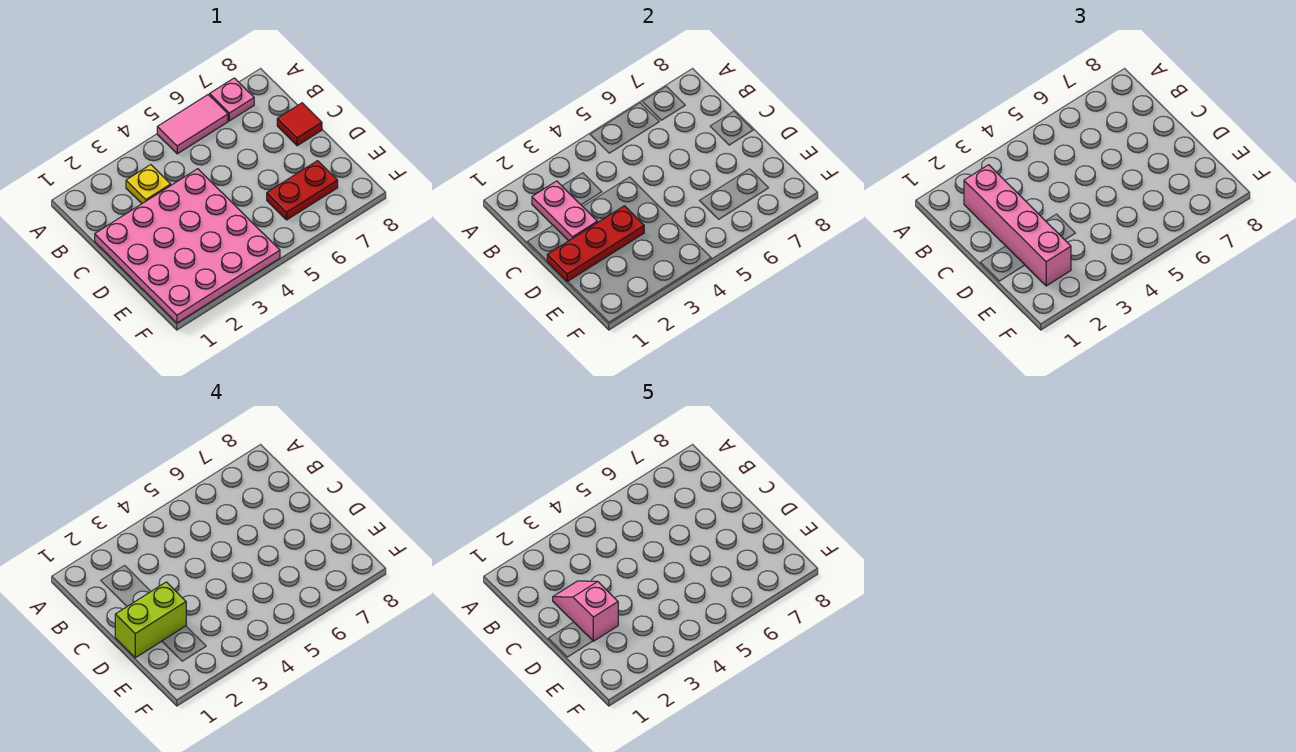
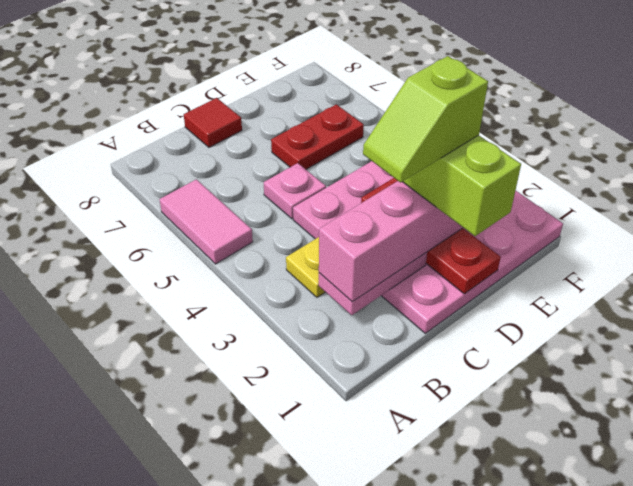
pink plate A7 level 1 -> pink plate C5 level 1
pink slope C2:D2 level 5 top D -> lime slope C2:D2 level 5 top D
red plate E6:E7 level 1 -> red plate D6:E6 level 1

